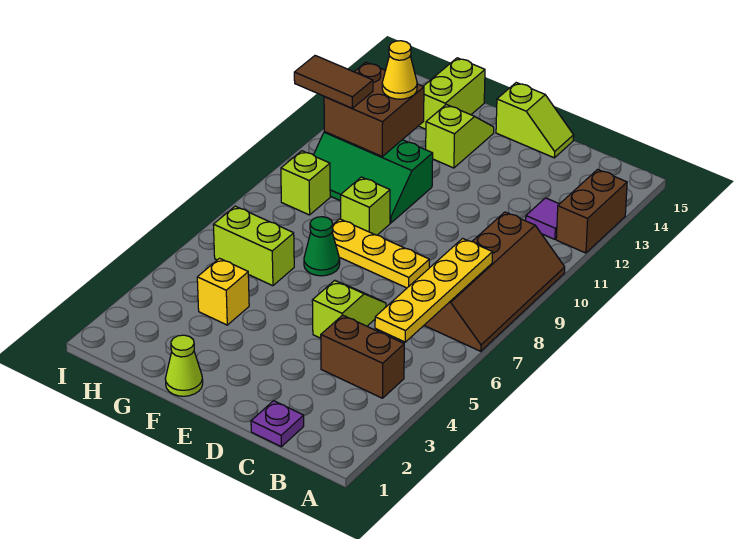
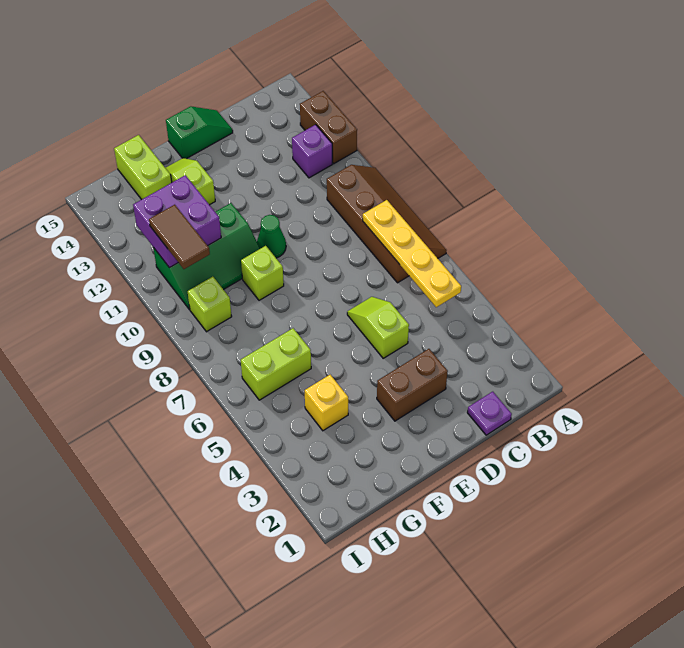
brown brick B4:C4 level 1 -> brown brick D3:E3 level 1
purple tile B12 level 1 -> purple brick B12 level 1
yellow plate D8:F8 level 1 -> none
lime slope D15:E15 level 1 top E -> green slope D15:E15 level 1 top E
lime cone F1 level 1 -> none
green cone F7 level 1 -> green cone E10 level 1
brown brick G11:H12 level 2 -> purple brick G11:H12 level 2
yellow cone G12 level 3 -> none
brown tile H11:I11 level 3 -> brown tile H10:H11 level 3

